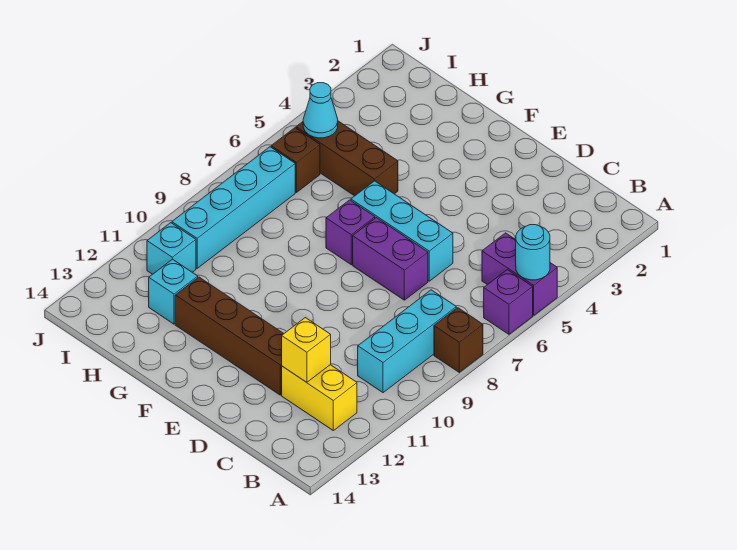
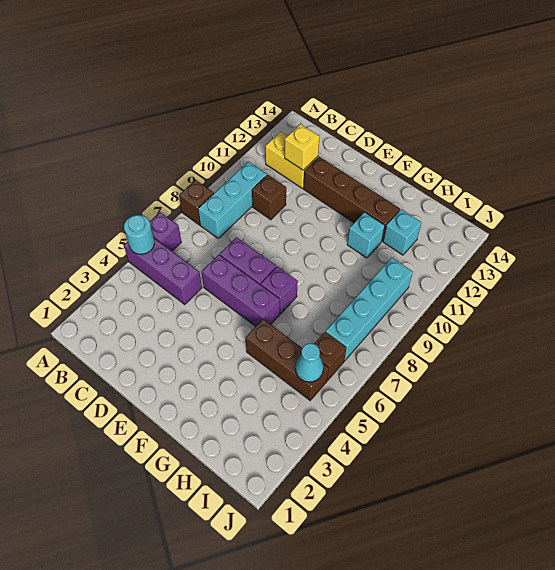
purple brick A5:B5 level 1 -> purple brick A5:C5 level 1
none -> brown brick C10 level 1
cyan brick D6:F6 level 1 -> purple brick D6:F6 level 1
cyan brick I11 level 1 -> cyan brick G11 level 1

